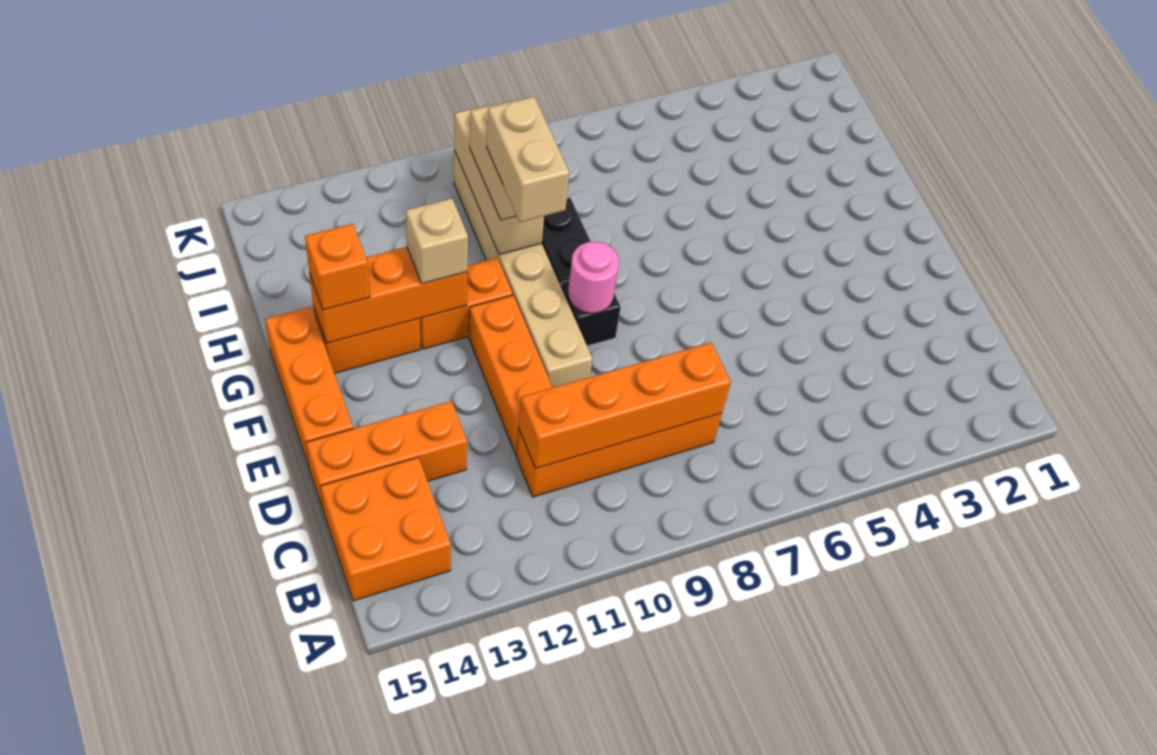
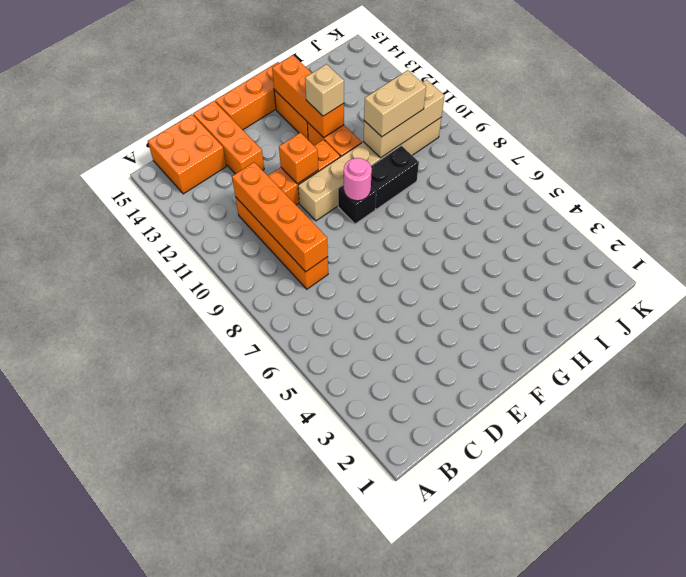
tan brick G10:H10 level 4 -> none
orange brick G14 level 3 -> orange brick E11 level 2

